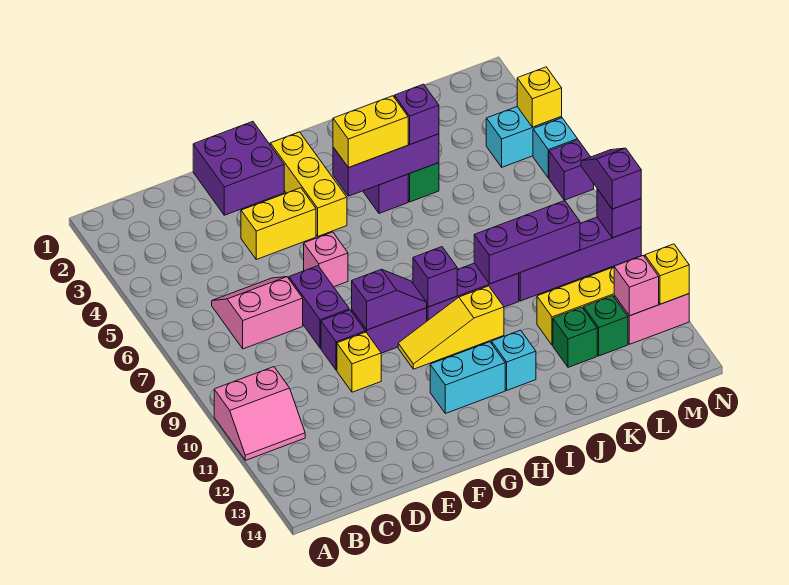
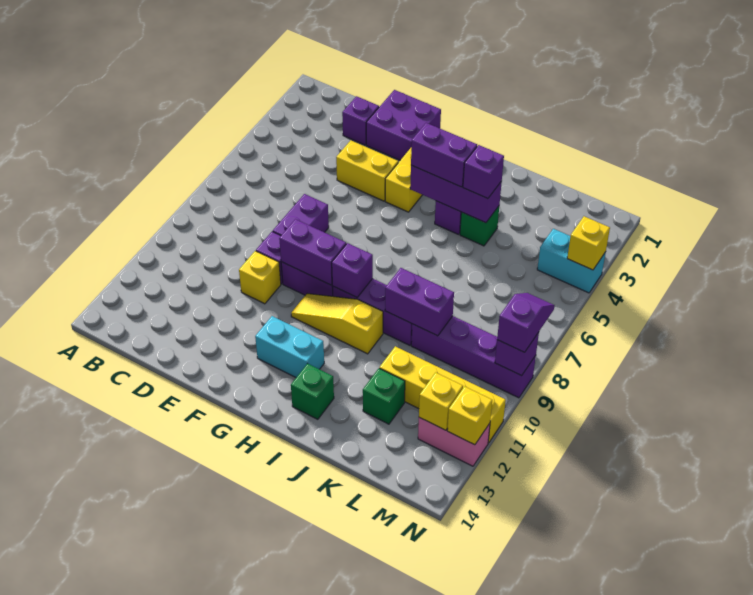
pink slope A10:B11 level 1 top 10 -> none
pink slope C6:D7 level 1 top 7 -> none
pink brick F6 level 1 -> none
purple slope F9:G9 level 2 top F -> purple brick F9:G9 level 2
yellow brick H4:I4 level 3 -> purple brick H4:I4 level 3
cyan brick I12 level 1 -> none
purple brick J9:L9 level 2 -> purple brick J9:K9 level 2
green brick L12 level 1 -> green brick I13 level 1
pink brick M12 level 2 -> yellow brick M12 level 2
cyan brick N5 level 1 -> none
purple brick N6 level 1 -> purple brick D2 level 1

